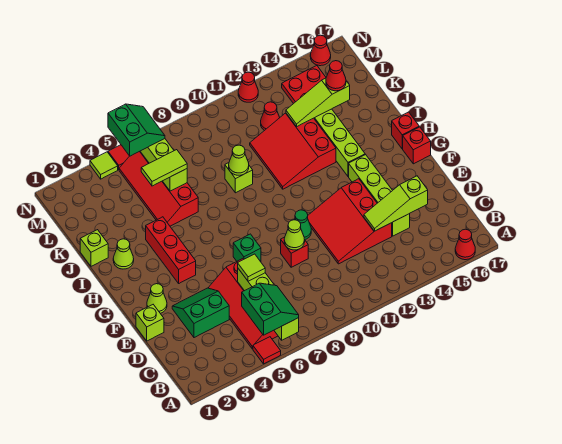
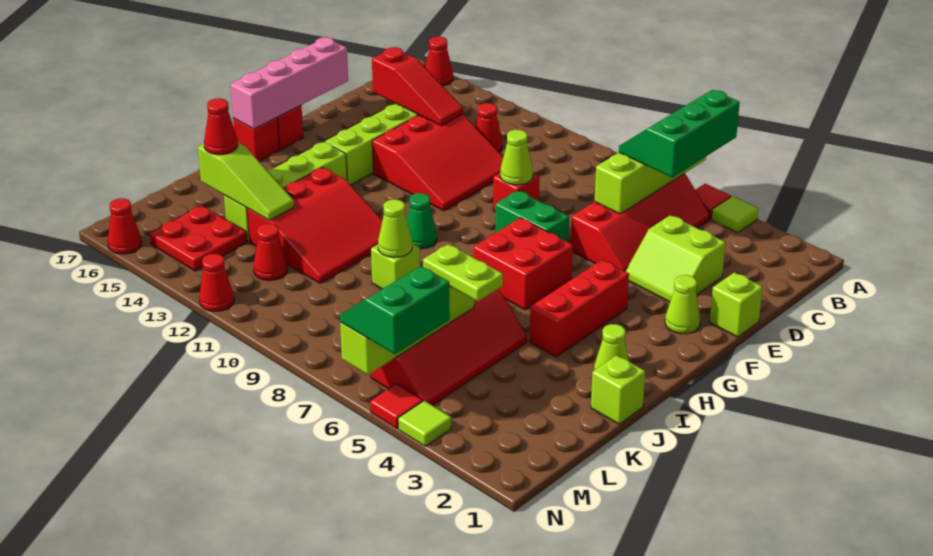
green slope A5:B6 level 3 top 5 -> green slope A5:C6 level 3 top 5
none -> red cone C12 level 1
green slope D3:E4 level 1 top D -> lime slope D3:E4 level 1 top D
lime tile D6 level 3 -> lime tile A4 level 1
lime slope D13:D15 level 2 top 15 -> red slope D13:D15 level 2 top 15
none -> pink brick E17:H17 level 2
green brick F7 level 1 -> green brick F7:F8 level 1
green cone F10 level 1 -> green cone H10 level 1
none -> red brick G6:H7 level 1
lime tile K5:K6 level 3 -> lime plate K5:K6 level 3

